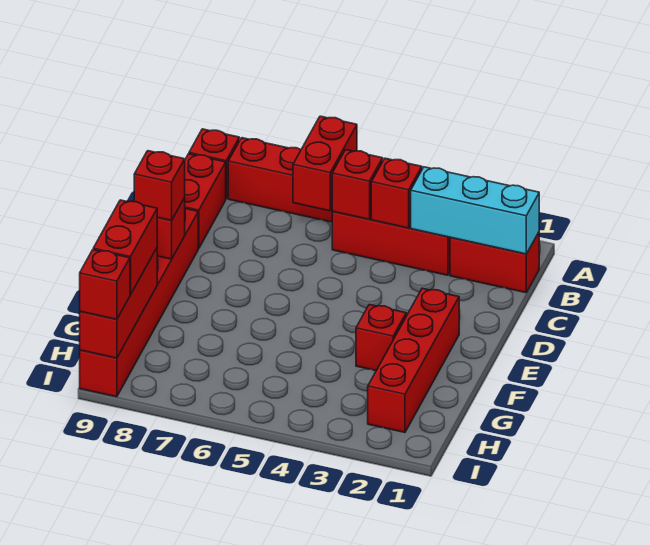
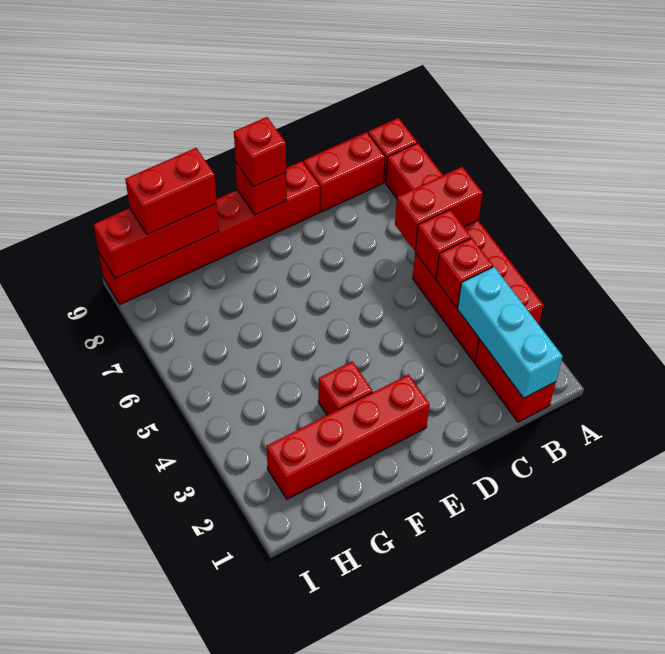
red brick I9 level 3 -> none

